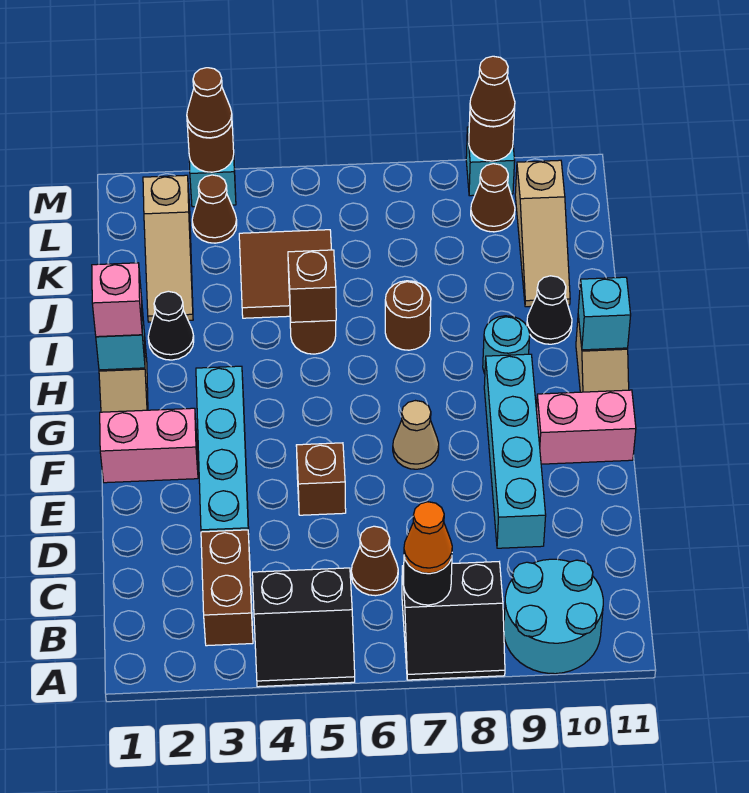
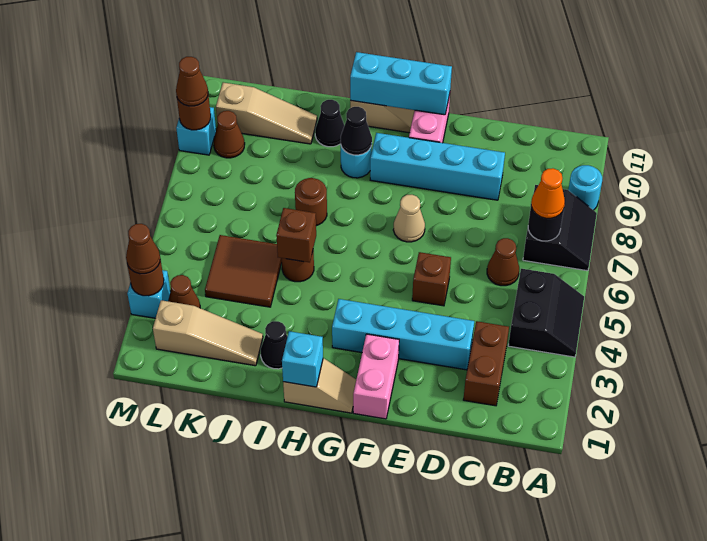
cyan round brick A9:B10 level 1 -> cyan round brick A9 level 1
brown brick B3:C3 level 1 -> brown brick C2:C3 level 1
pink brick H1 level 3 -> none
none -> black cone H9 level 2
cyan brick H11 level 2 -> cyan brick F11:H11 level 2

